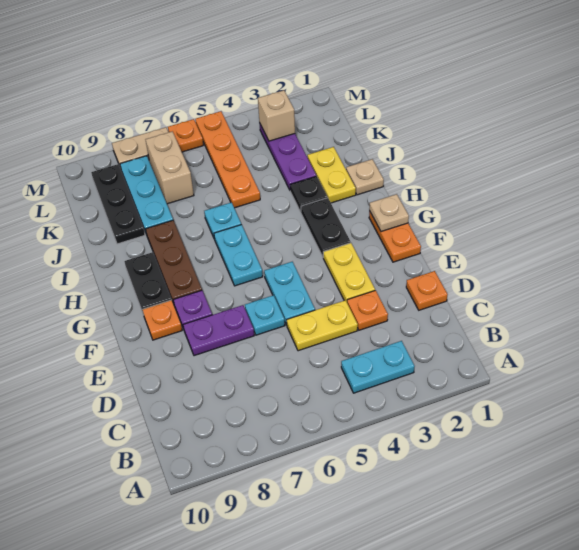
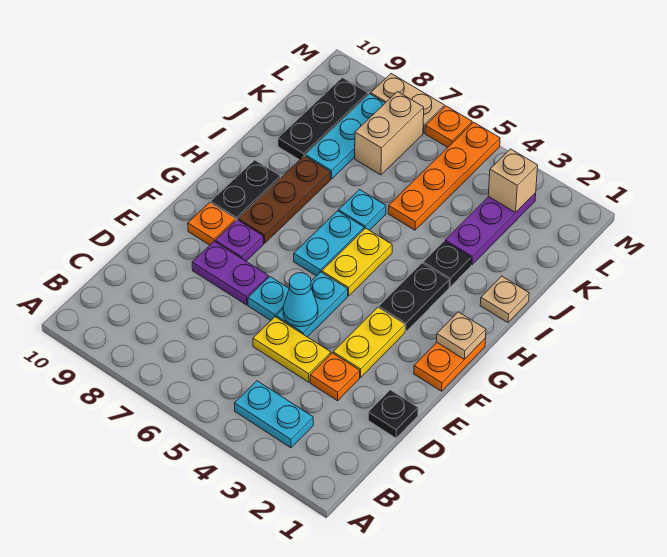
orange plate D1 level 1 -> black plate D1 level 1
none -> cyan cone E5 level 2
yellow plate I2:J2 level 1 -> yellow plate G5:H5 level 1

